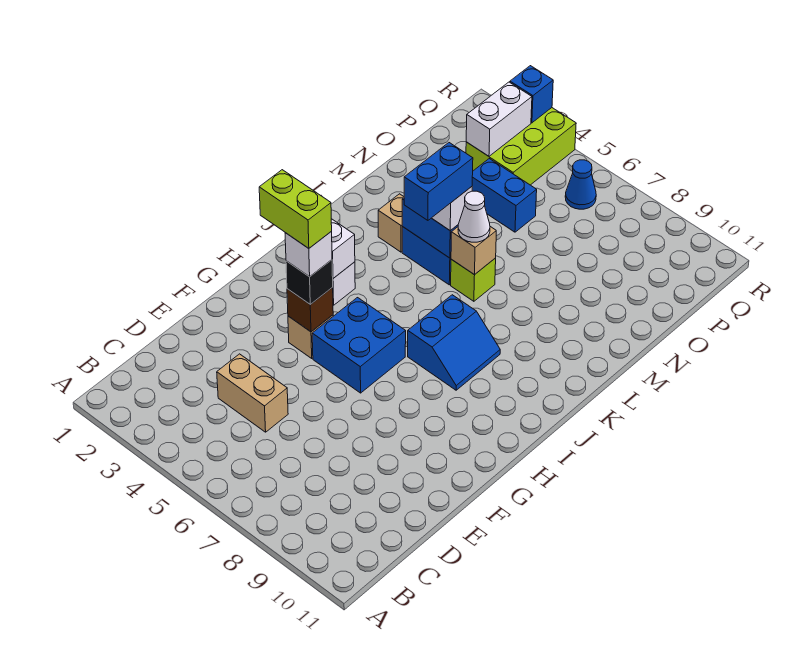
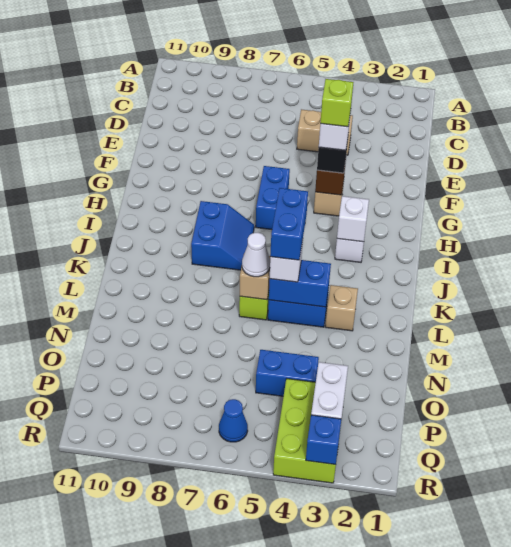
lime brick G3:G4 level 5 -> lime brick G4 level 5
blue brick G5:H6 level 1 -> blue brick G6:H6 level 1
blue slope I7:J8 level 1 top 7 -> blue slope I7:J8 level 1 top 8

